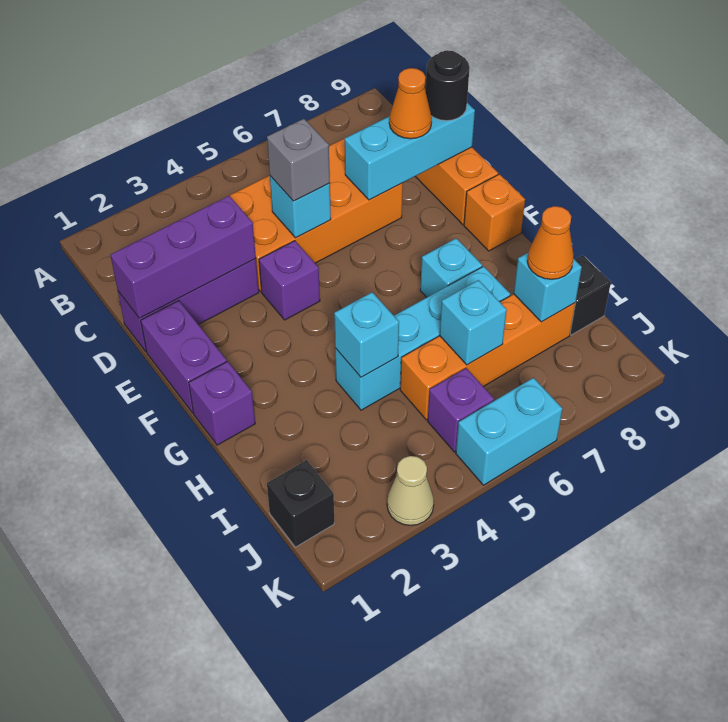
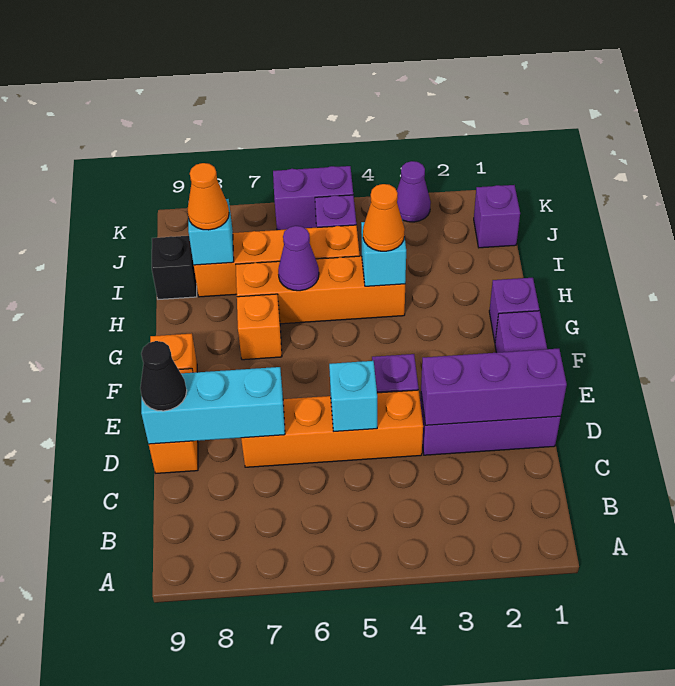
orange brick C4:D7 level 1 -> orange brick D4:D7 level 1
grey brick D5 level 3 -> none
orange cone D8 level 3 -> orange cone H4 level 3
black round brick D9 level 3 -> black cone D9 level 3
cyan brick G7 level 1 -> orange brick G7 level 1
cyan brick H4:H7 level 1 -> orange brick H4:H7 level 1
none -> purple cone H6 level 2
cyan brick I6 level 2 -> none
black brick J1 level 1 -> purple brick J1 level 1
tan cone K3 level 1 -> purple cone K3 level 1
cyan brick K5:K6 level 1 -> purple brick K5:K6 level 1

